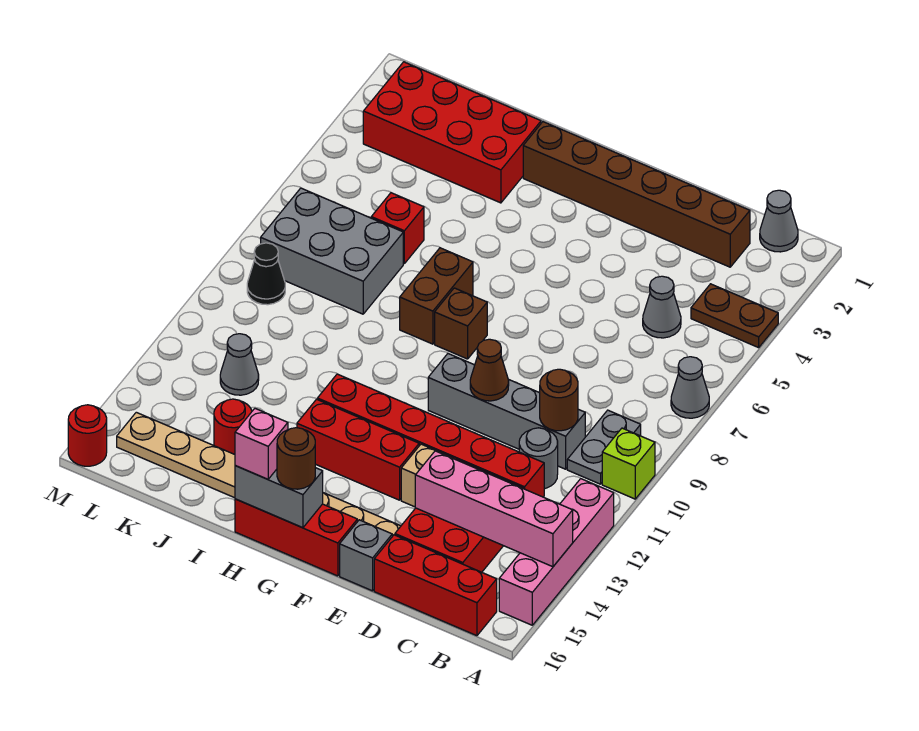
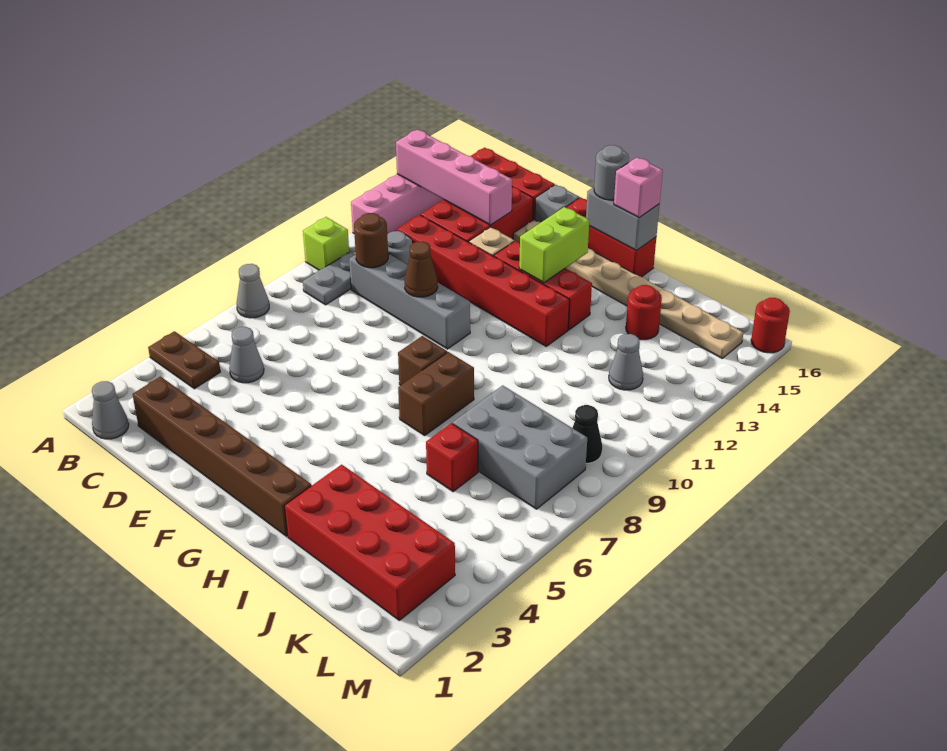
none -> lime brick G13:G14 level 2
brown round brick G16 level 3 -> grey round brick G16 level 3

